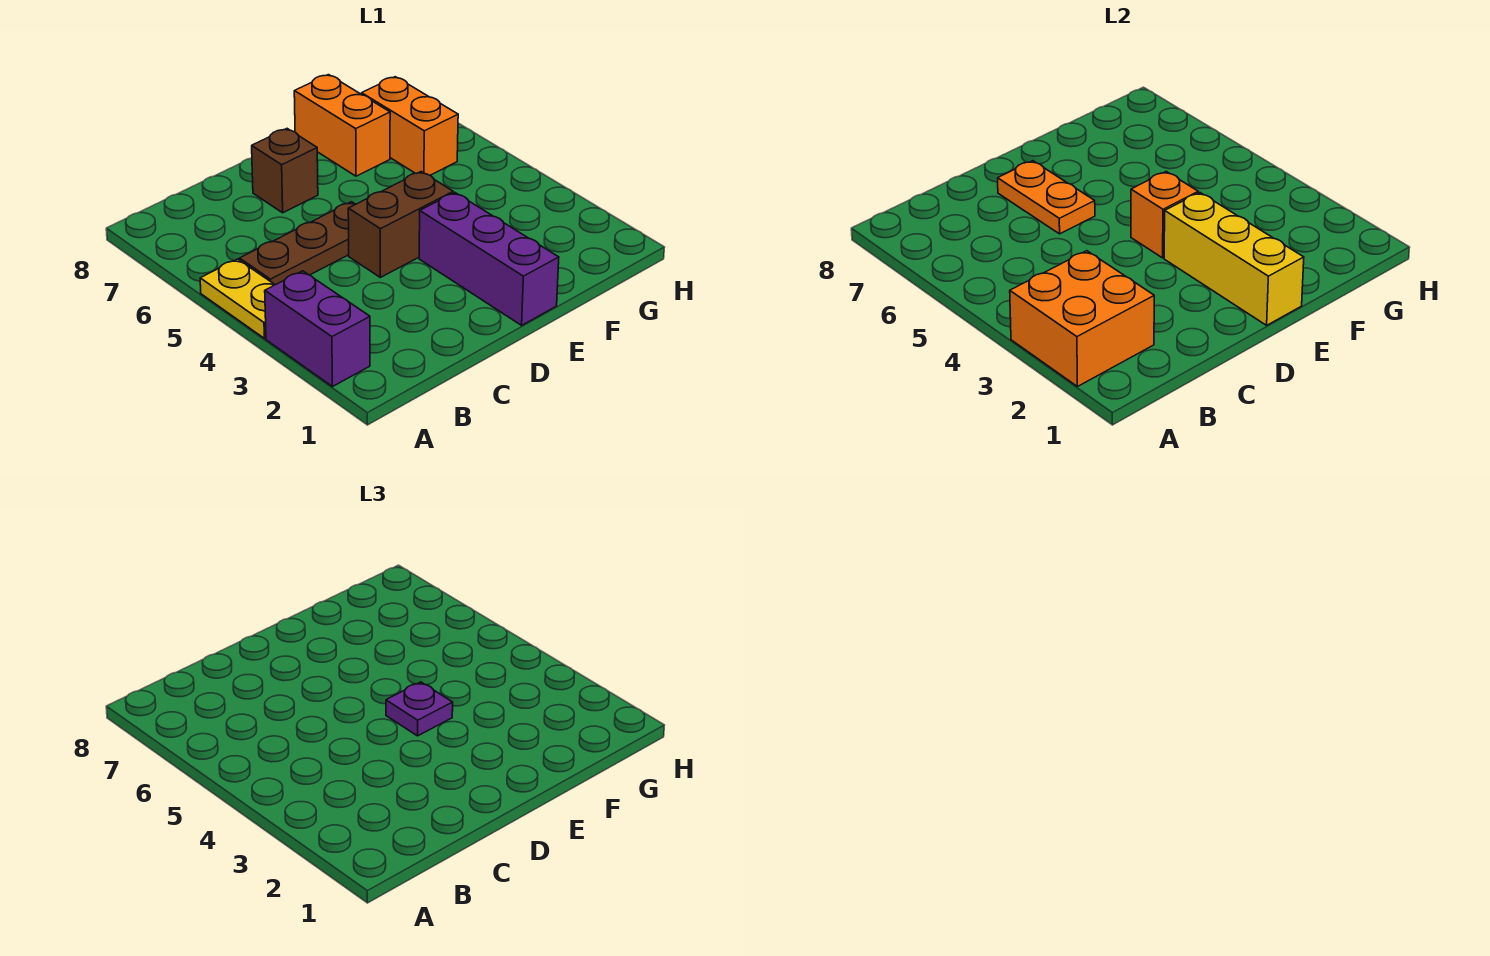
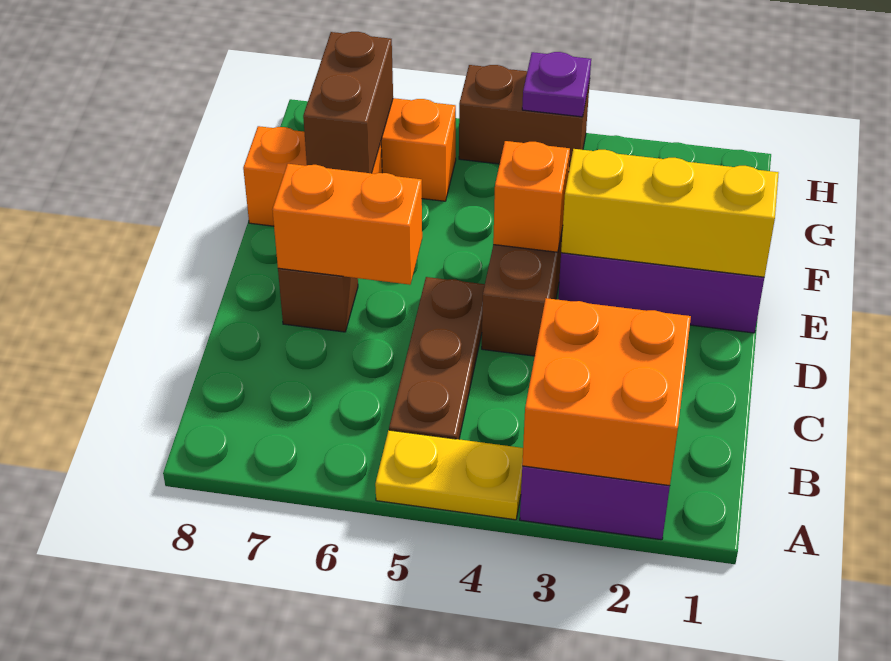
orange plate D6:D7 level 2 -> orange brick D6:D7 level 2
purple plate E4 level 3 -> purple plate H4 level 2
none -> brown brick F7:G7 level 2
none -> brown brick H4:H5 level 1

